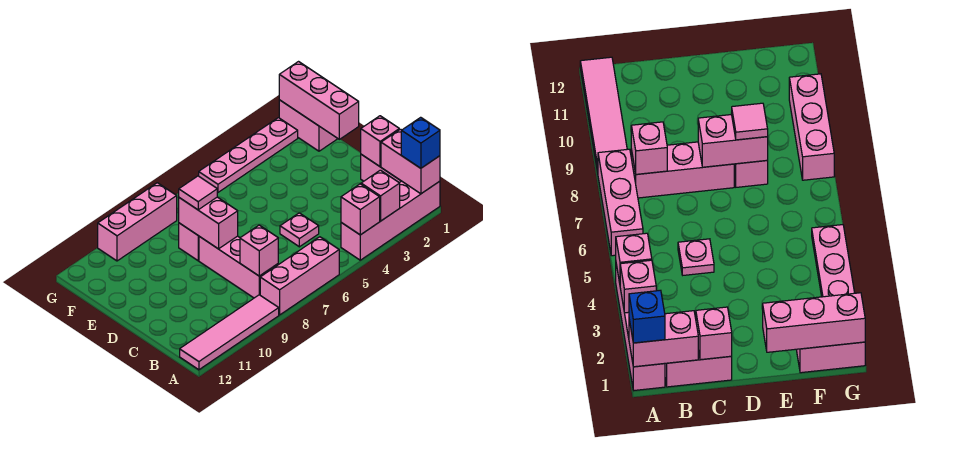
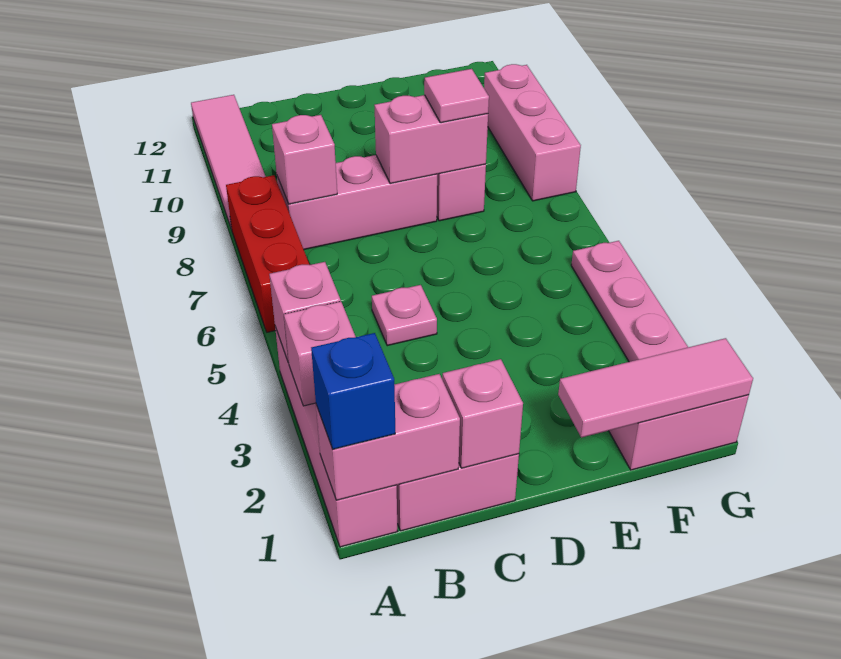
pink brick A6:A8 level 1 -> red brick A6:A8 level 1
pink brick E1:G1 level 2 -> pink tile E1:G1 level 2

